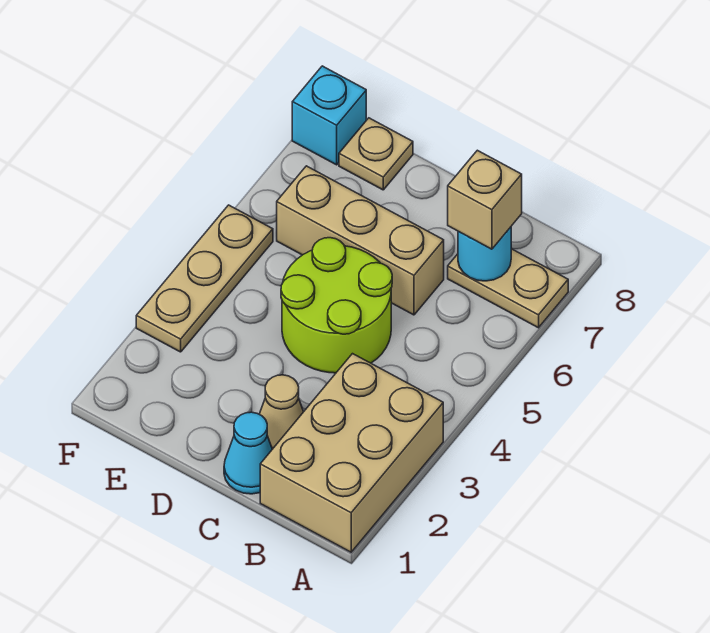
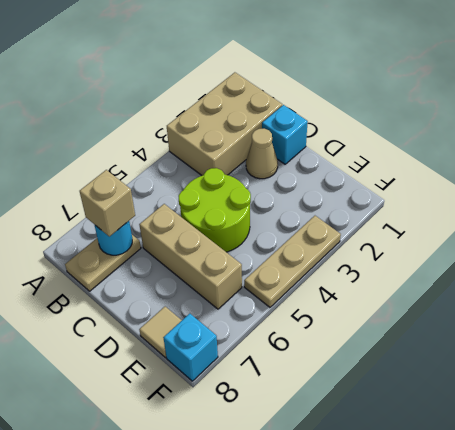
tan plate A7:B7 level 1 -> tan plate B7:B8 level 1
cyan cone C1 level 1 -> cyan brick C1 level 1
tan plate E8 level 1 -> tan tile E8 level 1

